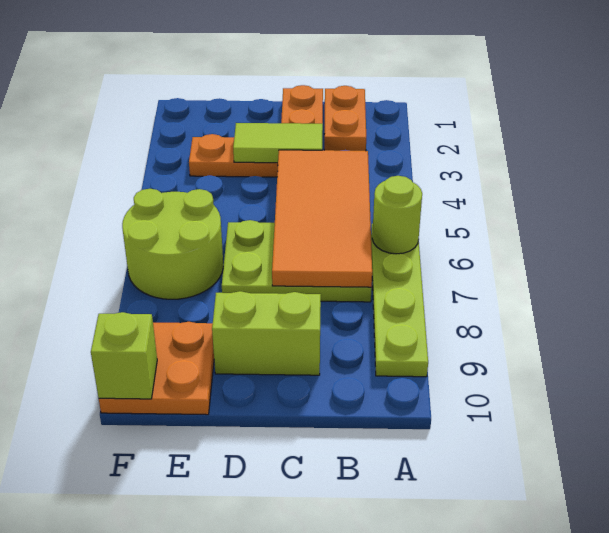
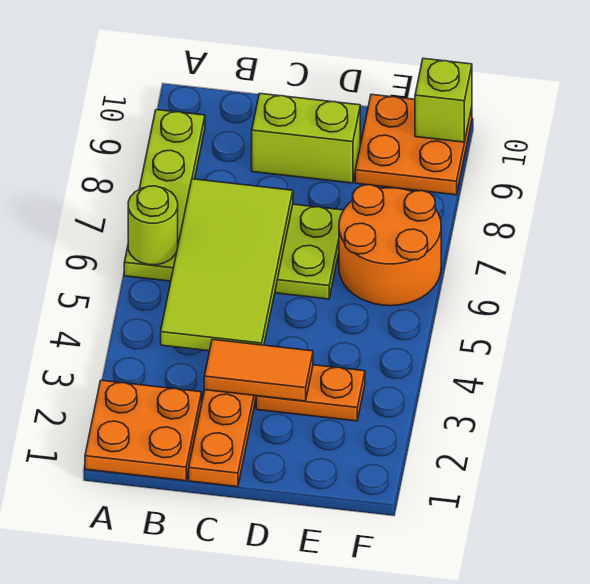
orange plate B1:B2 level 1 -> orange plate A1:B2 level 1
orange tile B4:C7 level 2 -> lime tile B4:C7 level 2
lime tile C3:D3 level 2 -> orange tile C3:D3 level 2
lime round brick E6:F7 level 1 -> orange round brick E6:F7 level 1

